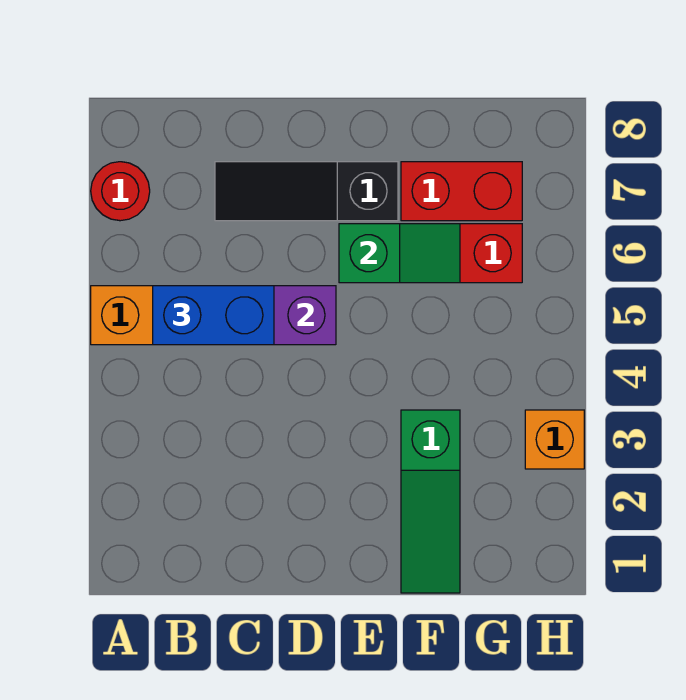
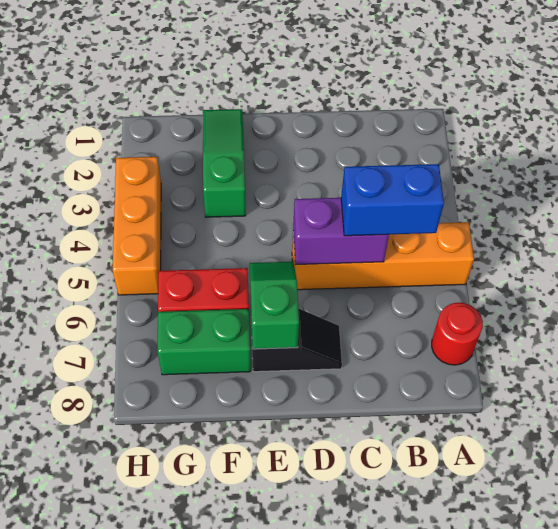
black slope C7:E7 level 1 top E -> black slope D7:E7 level 1 top E
green slope E6:F6 level 2 top E -> green slope E6:E7 level 2 top 7
red brick F7:G7 level 1 -> green brick F7:G7 level 1
orange brick H3 level 1 -> orange brick H3:H5 level 1

